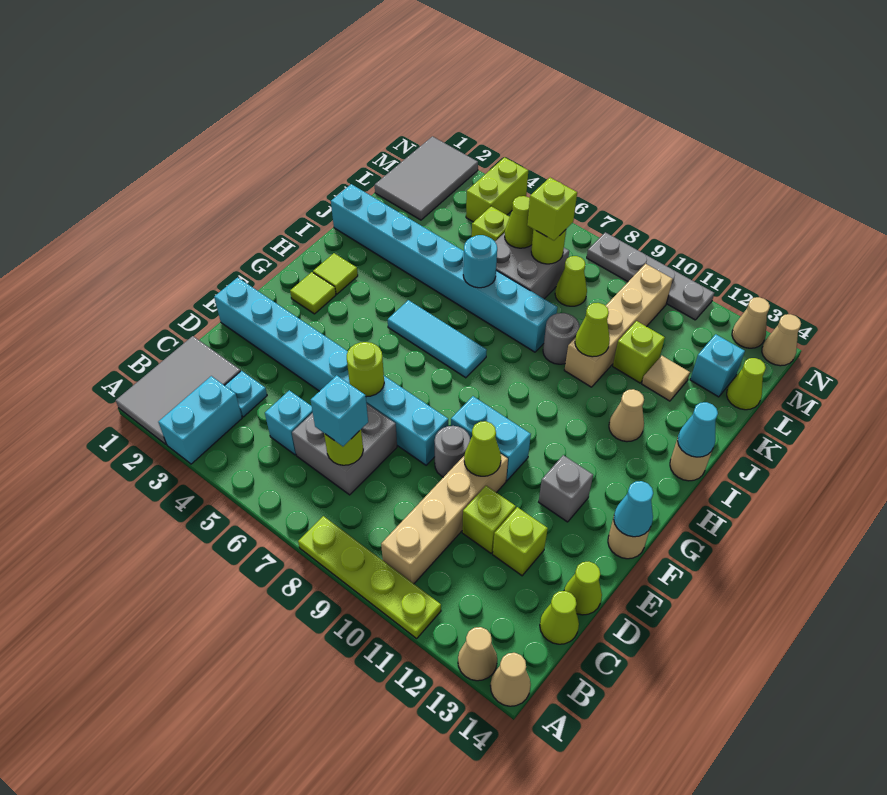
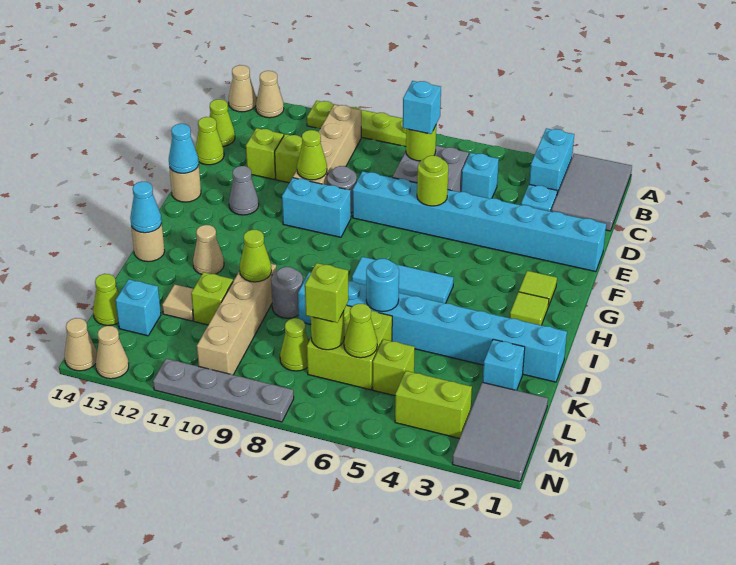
grey brick F12 level 1 -> grey cone F12 level 1
none -> cyan brick K2 level 1
grey brick K6:L7 level 1 -> lime brick K6:L7 level 1
lime brick M4:N4 level 1 -> lime brick M3:M4 level 1

